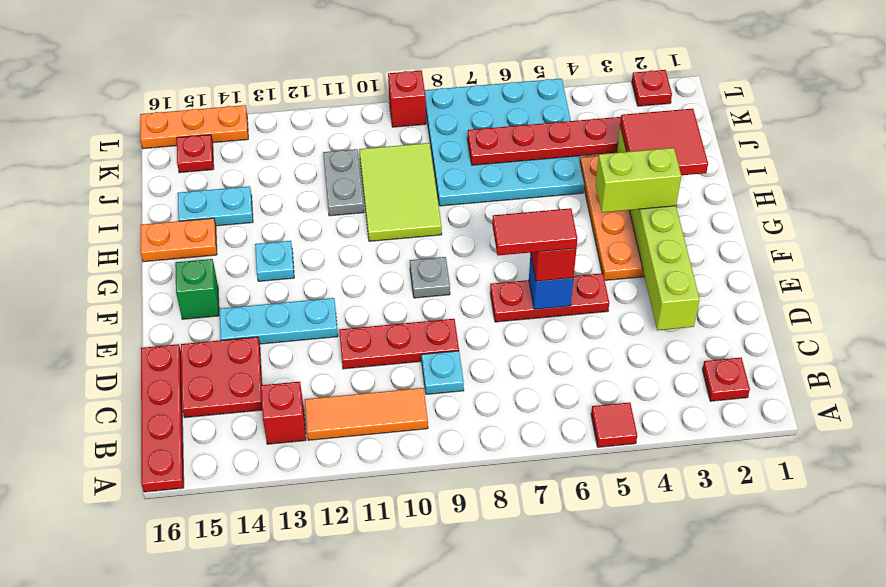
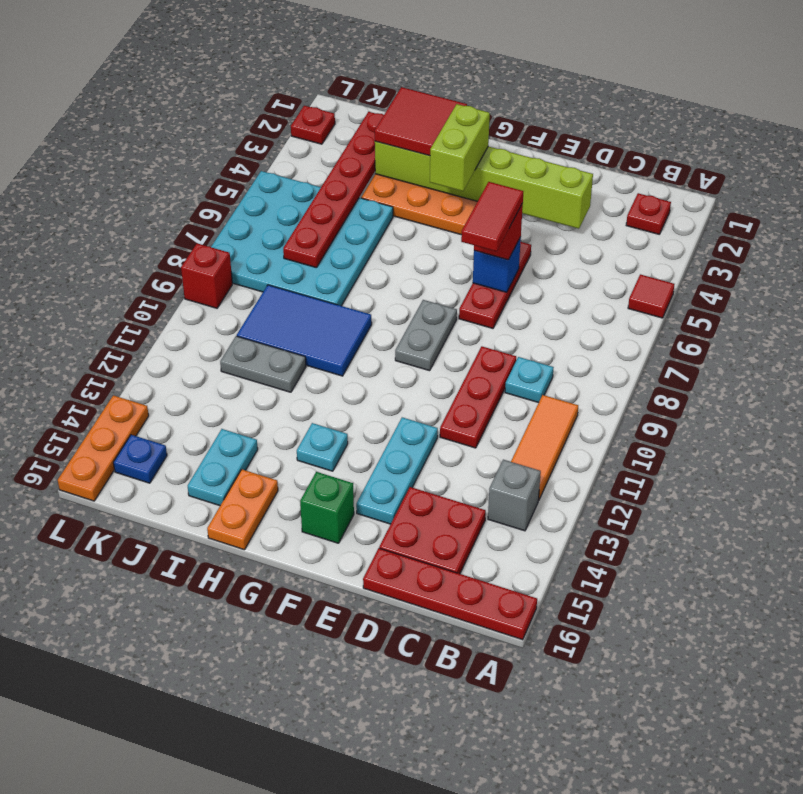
red brick B13 level 1 -> grey brick B13 level 1
grey plate F9 level 1 -> grey plate F8:F9 level 1
lime tile H9:J10 level 1 -> blue tile H9:J10 level 1
red plate K15 level 1 -> blue plate K15 level 1

